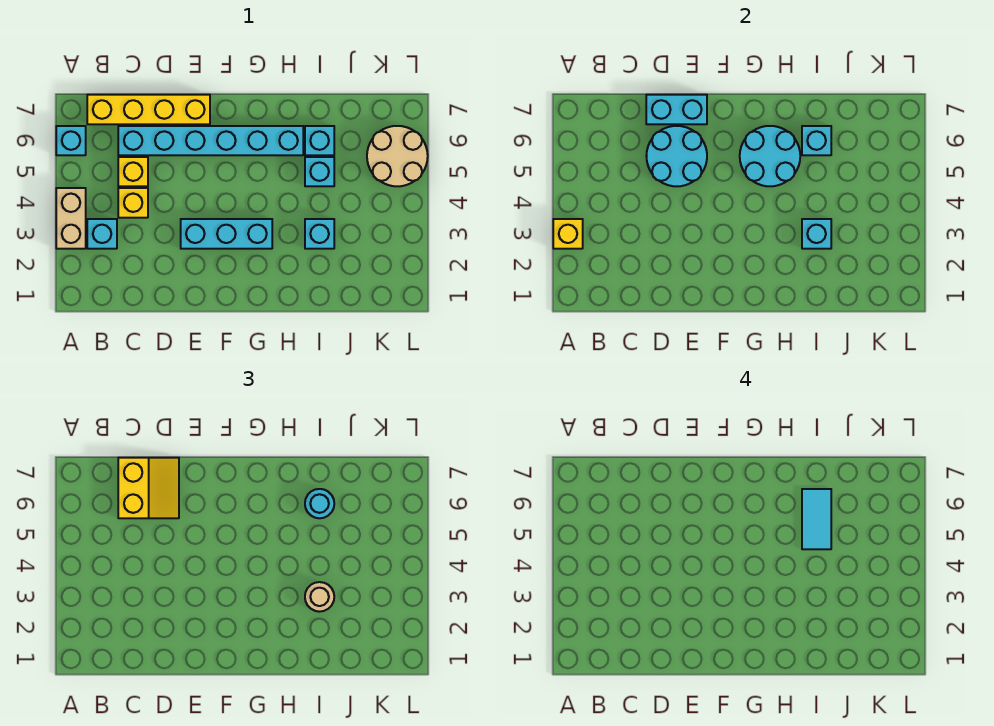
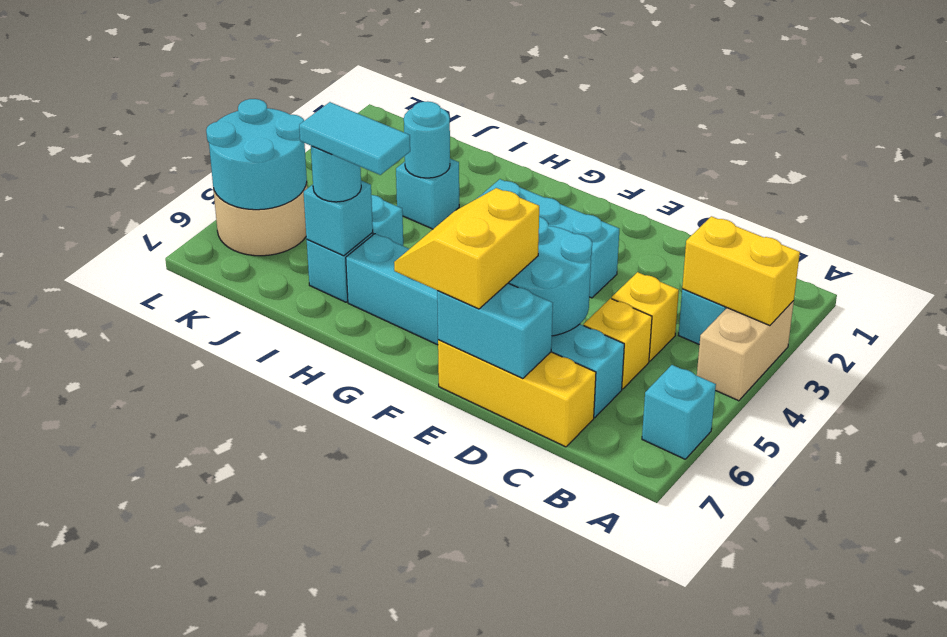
yellow brick A3 level 2 -> yellow brick A3:B3 level 2
yellow brick B7:E7 level 1 -> yellow brick C7:E7 level 1
yellow slope C6:D7 level 3 top C -> yellow slope E6:F7 level 3 top E
cyan round brick G5:H6 level 2 -> cyan round brick K5:L6 level 2
cyan brick I3 level 2 -> cyan round brick I3 level 2
tan round brick I3 level 3 -> none
cyan tile I5:I6 level 4 -> cyan tile H6:I6 level 4

